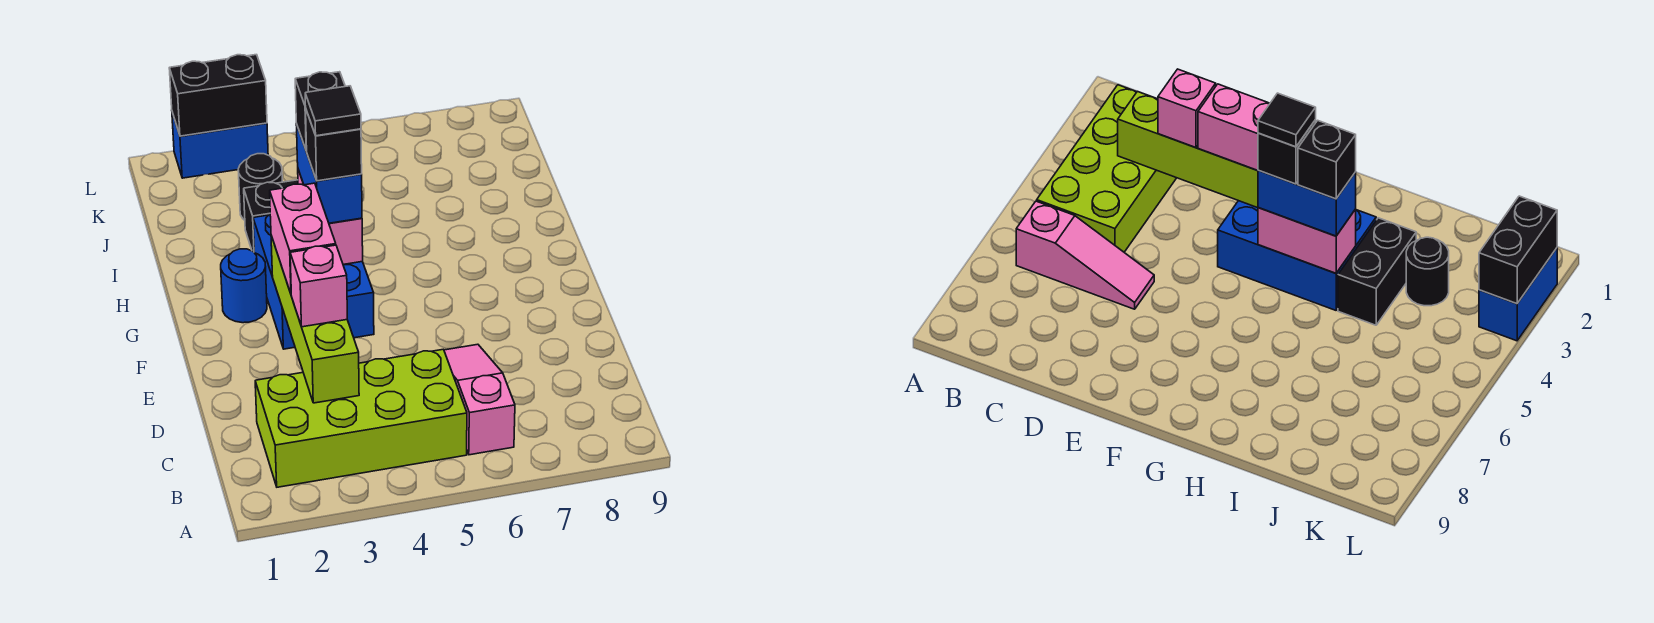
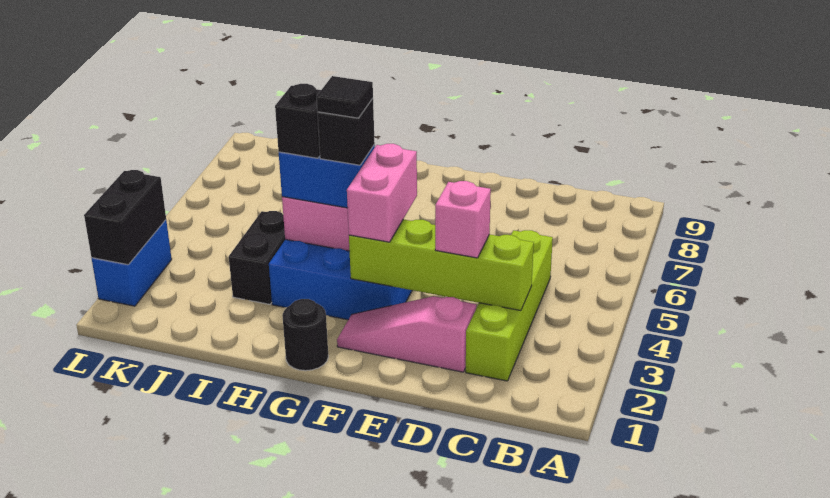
lime brick B2:C5 level 1 -> lime brick C2:C5 level 1
pink slope B6:D6 level 1 top B -> pink slope D2:F2 level 1 top D
pink brick E3:F3 level 3 -> pink brick F3:F4 level 3
blue round brick G2 level 1 -> none
black round brick J3 level 1 -> black round brick G1 level 1

